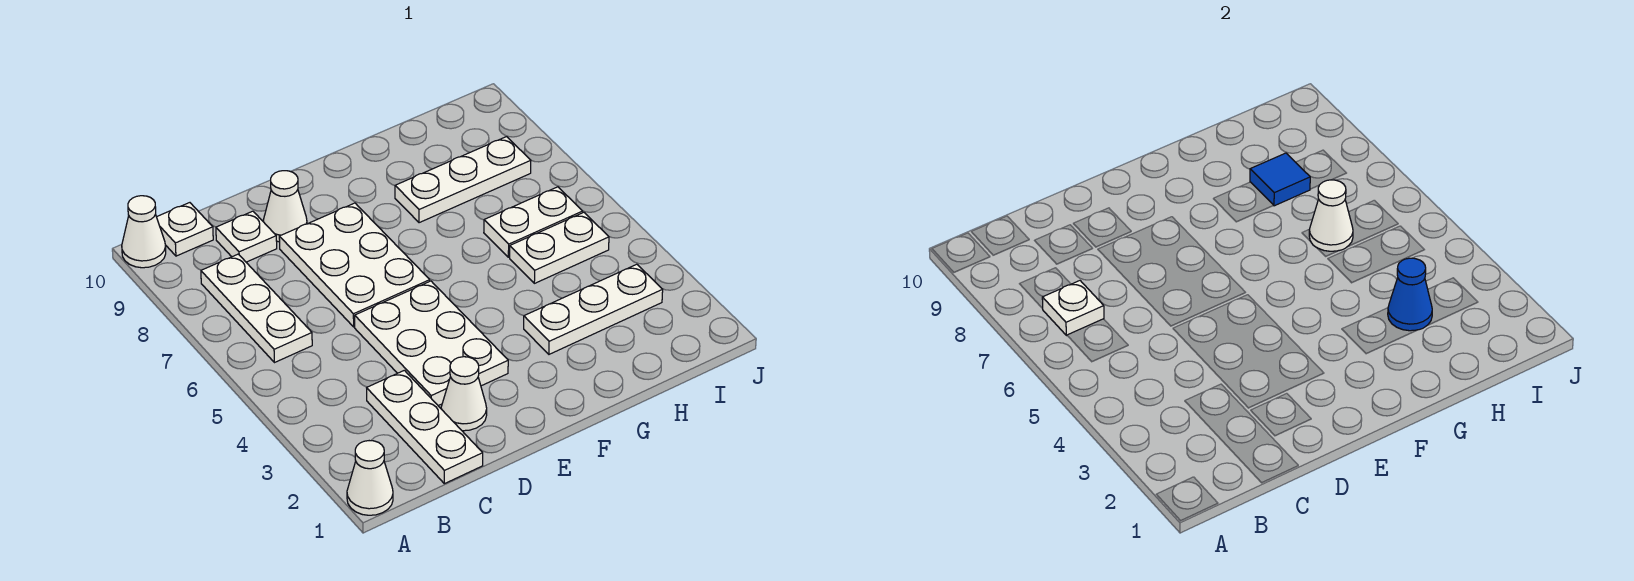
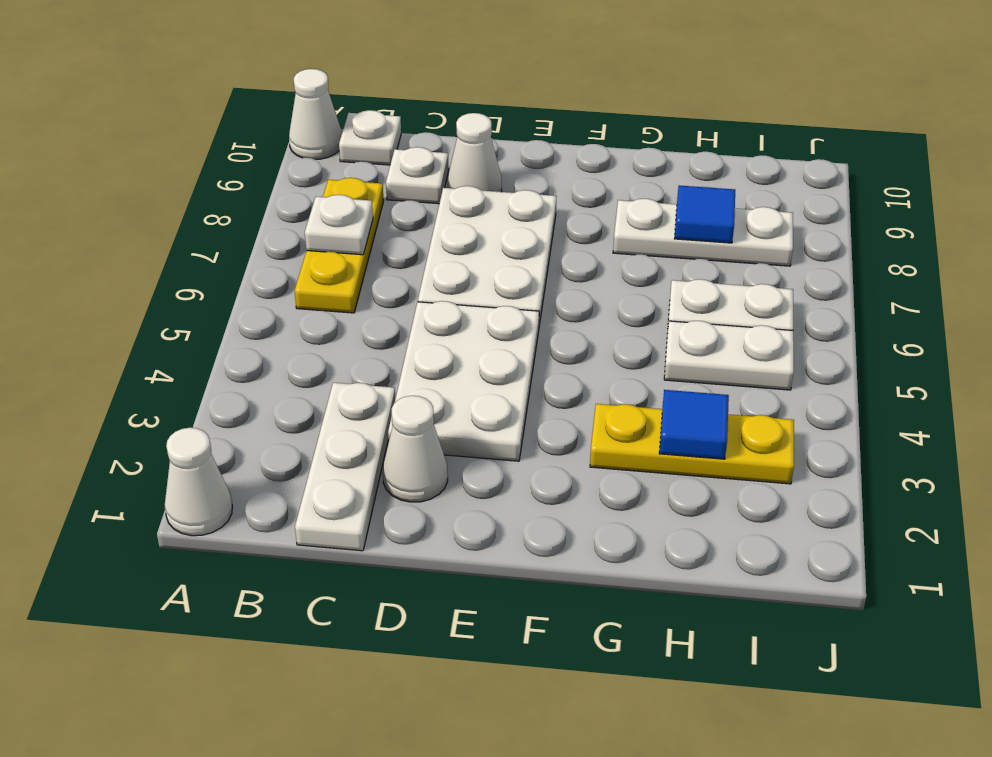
white plate B6:B8 level 1 -> yellow plate B6:B8 level 1
white plate G3:I3 level 1 -> yellow plate G3:I3 level 1
blue cone H3 level 2 -> blue tile H3 level 2
white cone H6 level 2 -> none

